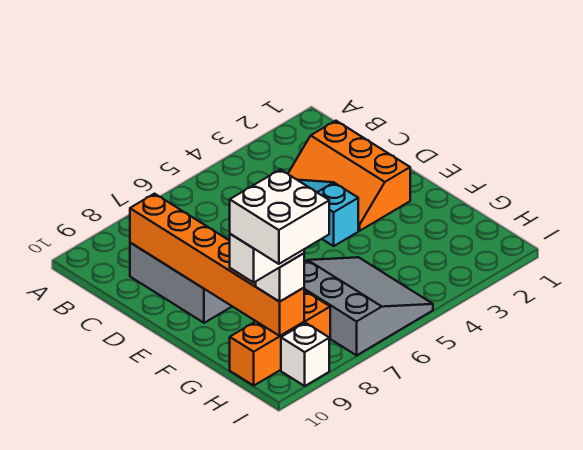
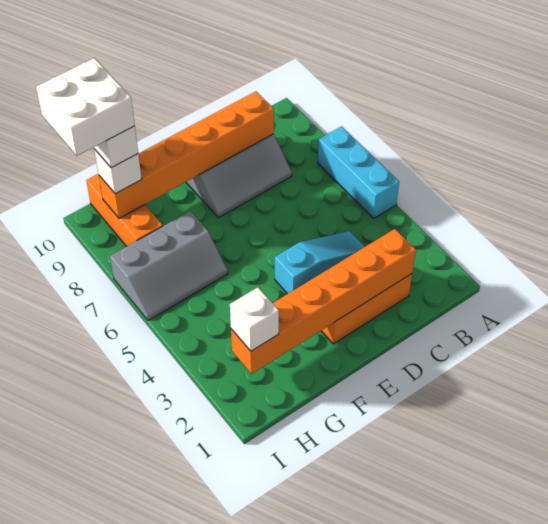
none -> cyan brick A5:A7 level 1
none -> orange brick C2:H2 level 2
grey slope G5:I7 level 1 top 7 -> grey slope G6:I7 level 1 top 7
white brick I9 level 1 -> white brick H2 level 3

